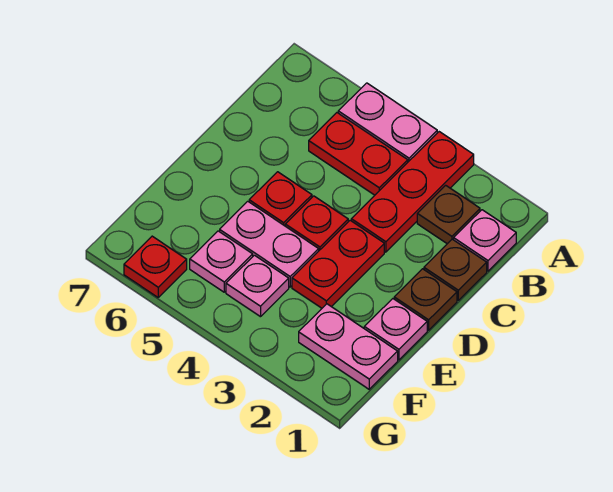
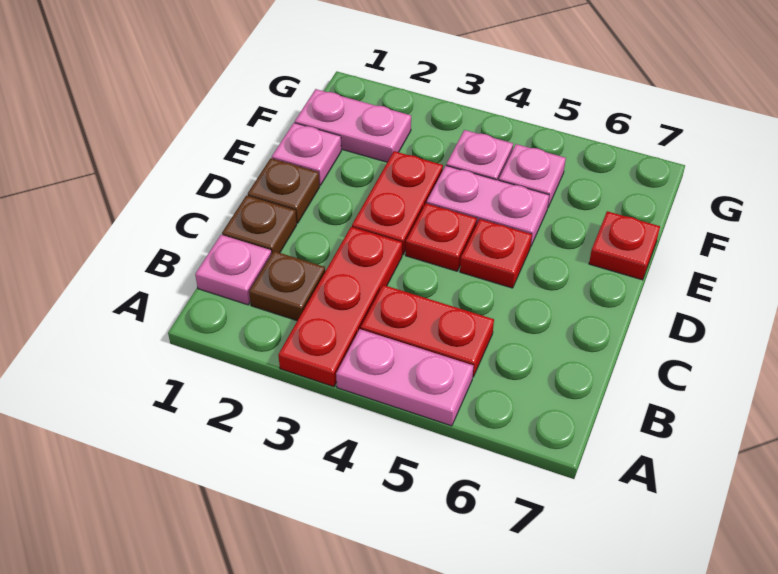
red plate G6 level 1 -> red plate E7 level 1

